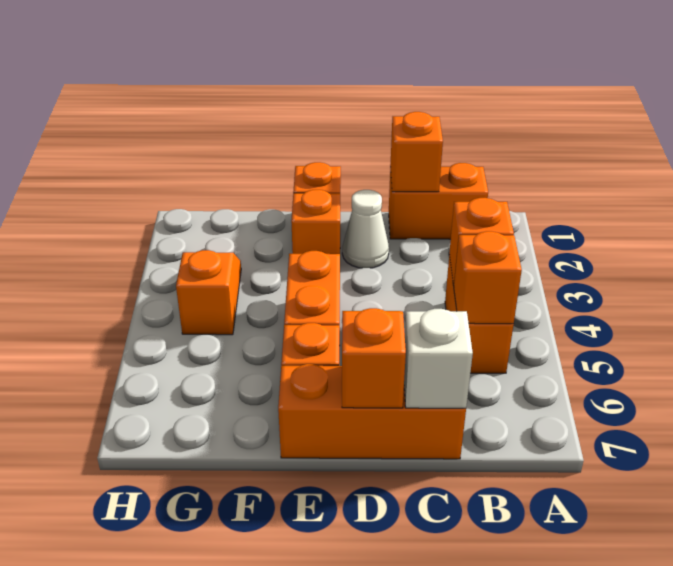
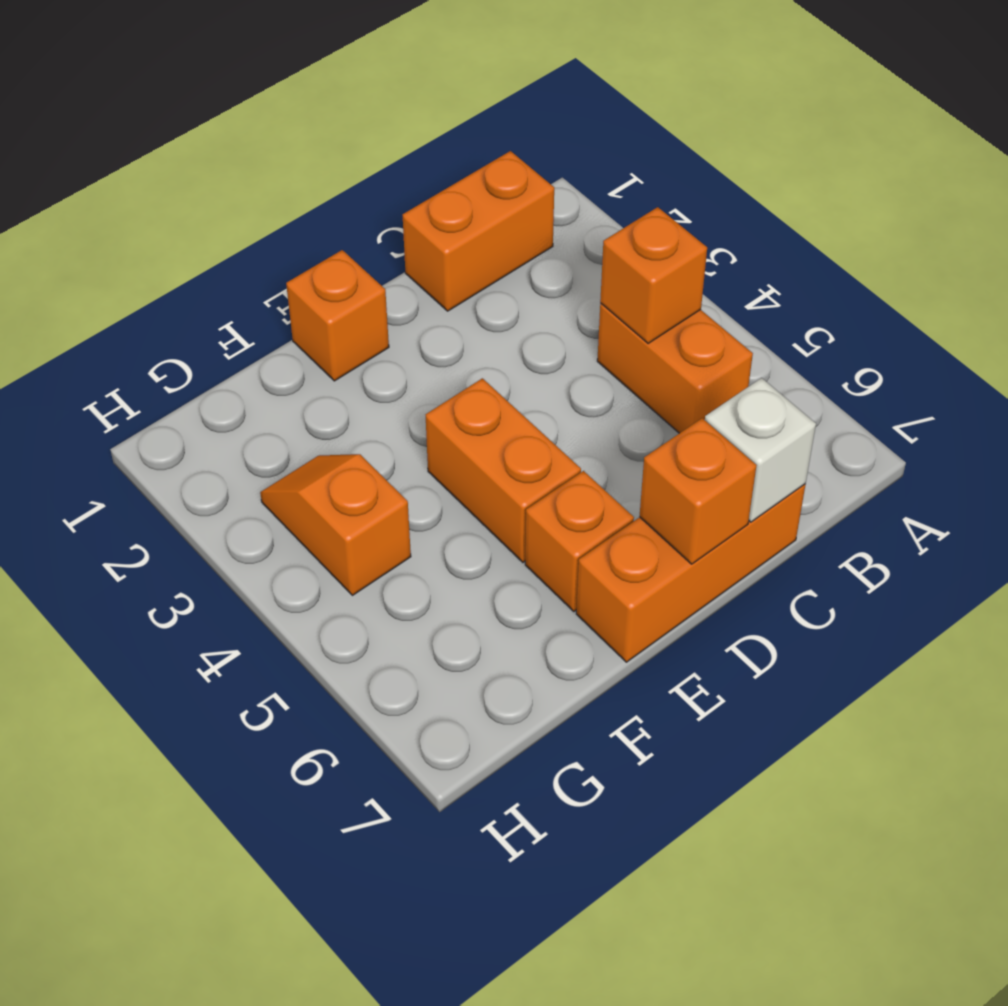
orange brick B5 level 2 -> none
orange brick C1 level 2 -> none
white cone D2 level 1 -> none
orange brick E2 level 1 -> none

